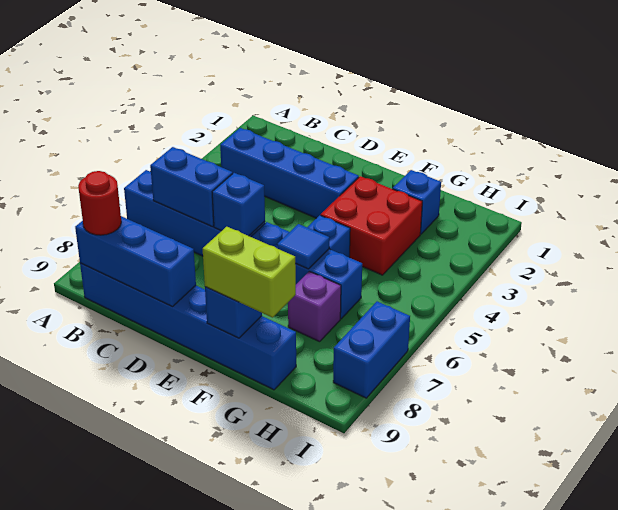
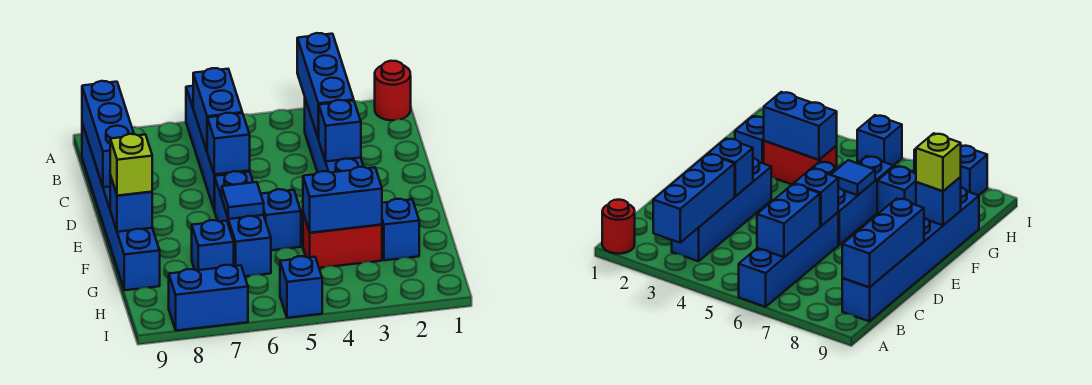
none -> blue brick A3:C3 level 2
red round brick B9 level 3 -> red round brick A1 level 1
none -> blue brick D3 level 2
red brick F3:G4 level 1 -> red brick G3:G4 level 1
lime brick F9:G9 level 3 -> lime brick F9 level 3
none -> blue brick G3:G4 level 2
purple brick G7 level 1 -> blue brick G7 level 1
none -> blue brick I5 level 1

